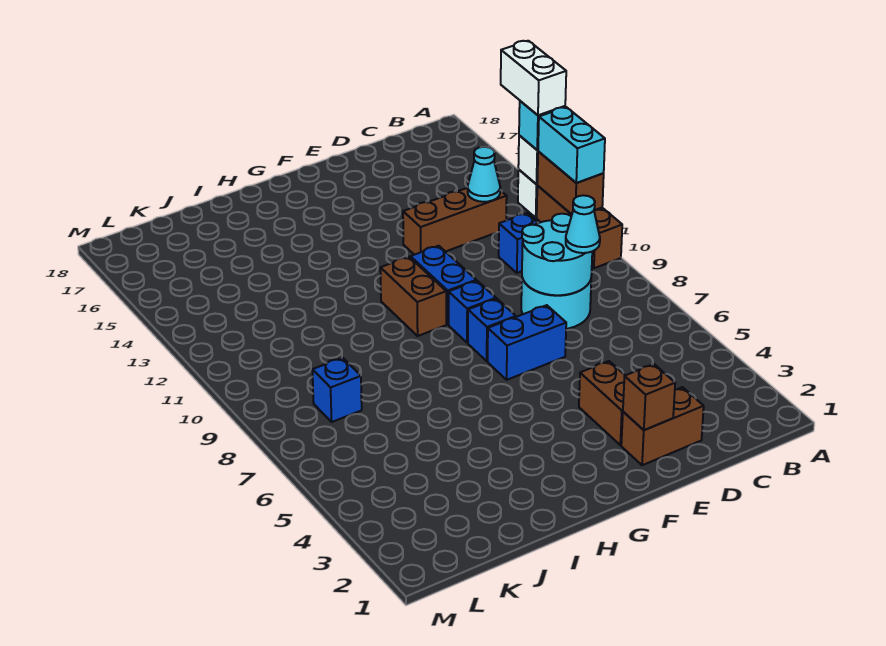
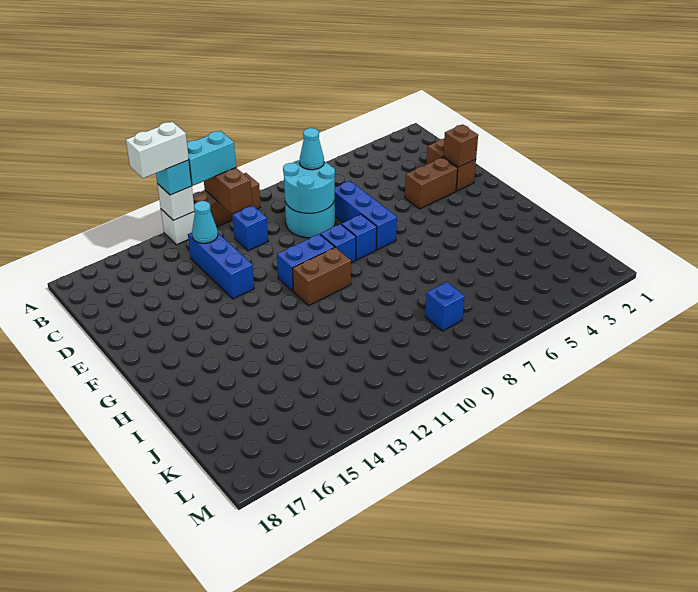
brown brick A11:A12 level 2 -> brown brick A11:B11 level 2
brown brick C13:E13 level 1 -> blue brick C13:E13 level 1
blue brick E7:F7 level 1 -> blue brick D7:F7 level 1

